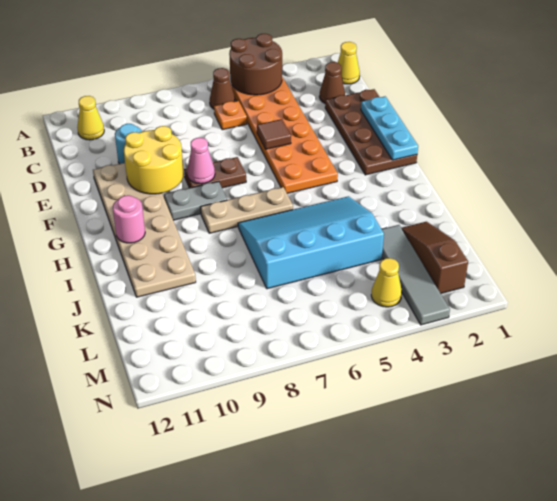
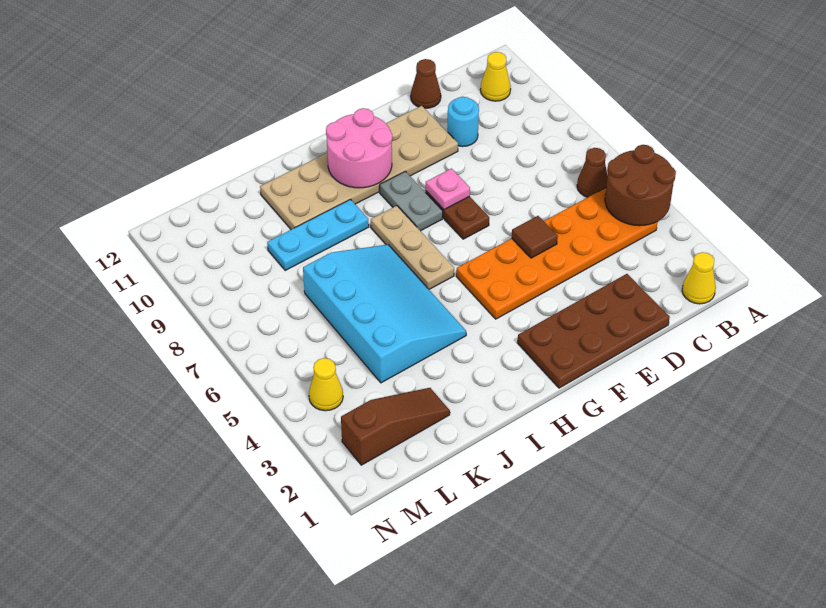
brown cone C2 level 1 -> brown cone D12 level 1
orange plate C6 level 1 -> none
cyan plate E1:G1 level 2 -> cyan plate I9:K9 level 1
yellow round brick E9:F10 level 2 -> none
pink cone F8 level 2 -> pink plate F8 level 2
pink round brick H11 level 2 -> pink round brick G10:H11 level 2
grey tile K3:N3 level 1 -> none

